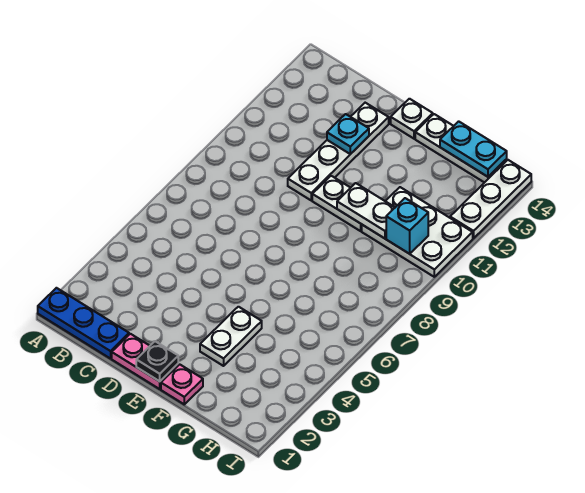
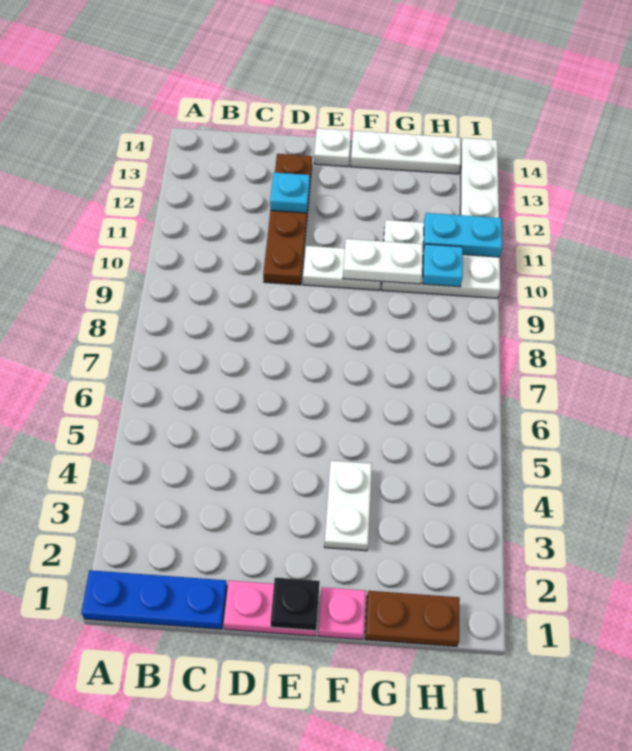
white plate D10:D13 level 1 -> brown plate D10:D13 level 1
none -> brown plate G1:H1 level 1
cyan plate G14:H14 level 2 -> cyan plate H11:I11 level 2
cyan brick H10 level 2 -> cyan plate H10 level 2

